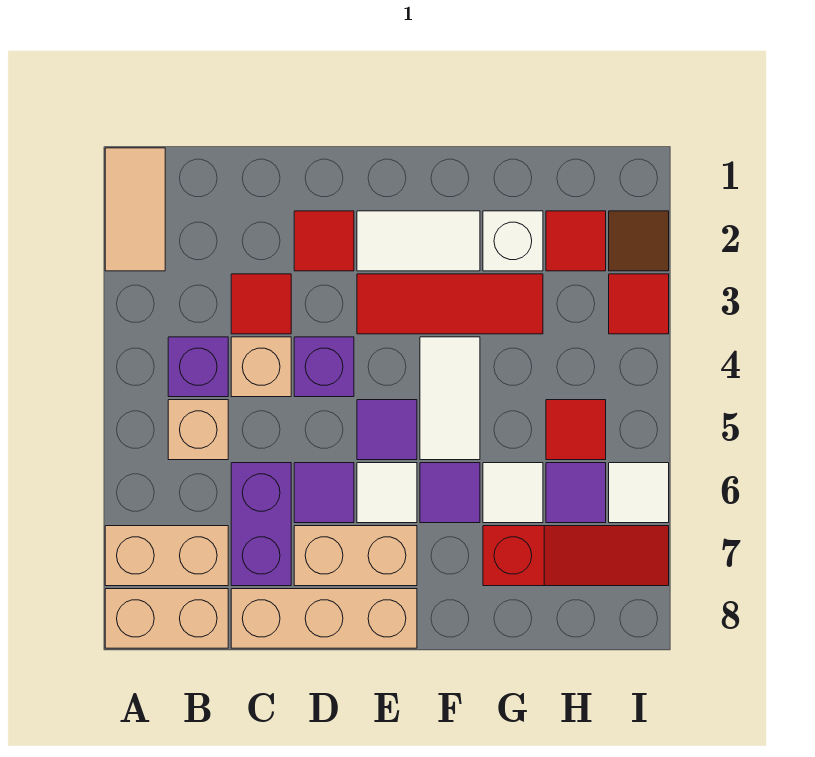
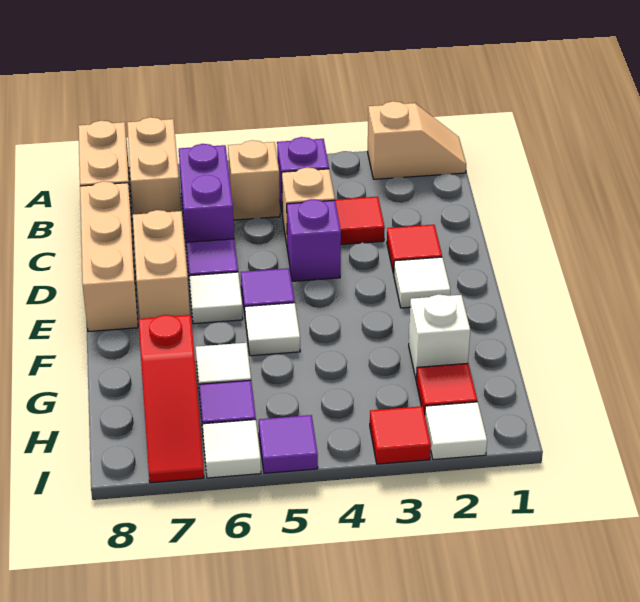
tan tile A1:A2 level 1 -> tan slope A1:A2 level 1 top 2
purple brick C6:C7 level 1 -> purple brick B6:C6 level 1
white tile E2:F2 level 1 -> white tile E2 level 1
red tile E3:G3 level 1 -> none
white tile F4:F5 level 1 -> white tile F5 level 1
purple tile F6 level 1 -> purple tile I5 level 1
red tile H5 level 1 -> none
brown tile I2 level 1 -> white tile I2 level 1

